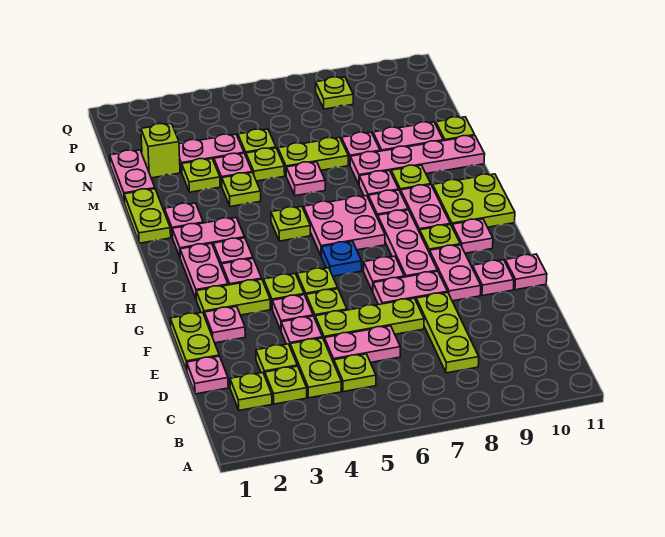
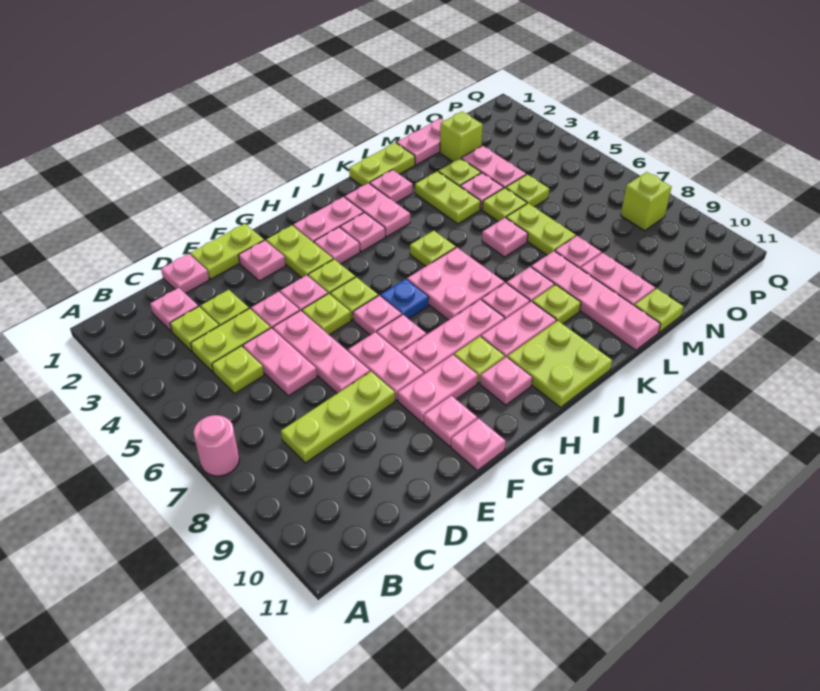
none -> pink round brick A7 level 1
lime plate C2 level 1 -> pink plate C2 level 1
lime plate E5:E7 level 1 -> pink plate E5:E7 level 1
none -> pink plate G6 level 1
lime plate L4 level 1 -> lime plate L3:L4 level 1
lime plate P8 level 1 -> lime brick P8 level 1

